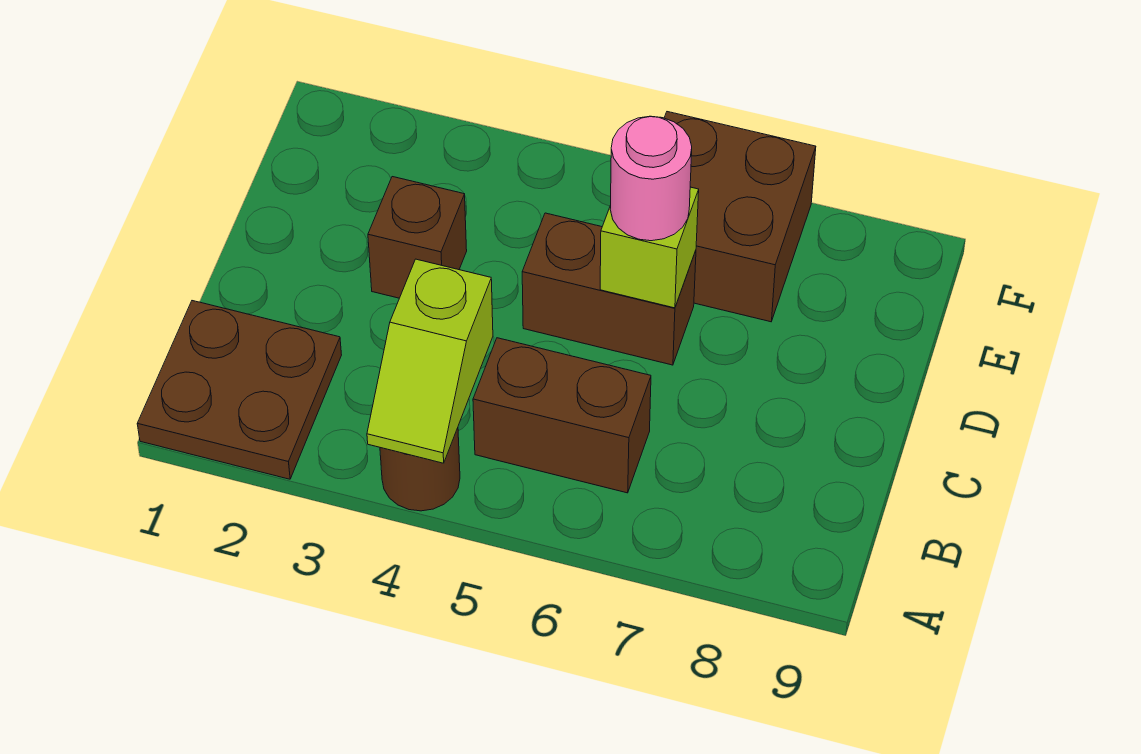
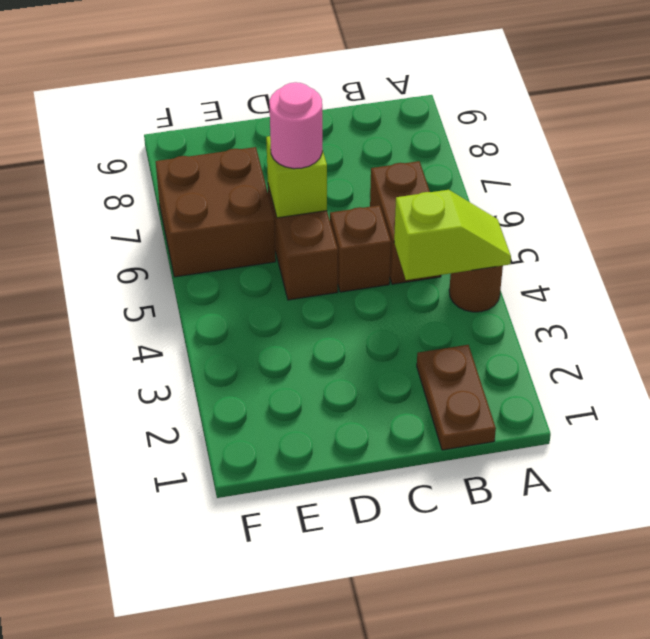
brown plate A1:B2 level 1 -> brown plate B1:B2 level 1
brown brick D3 level 1 -> brown brick C5 level 1

